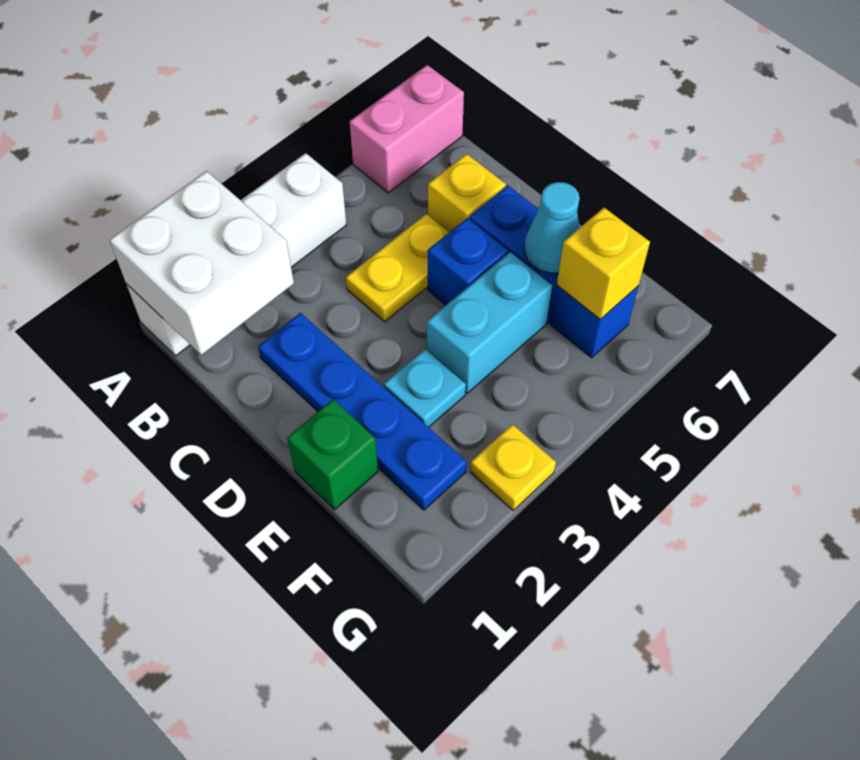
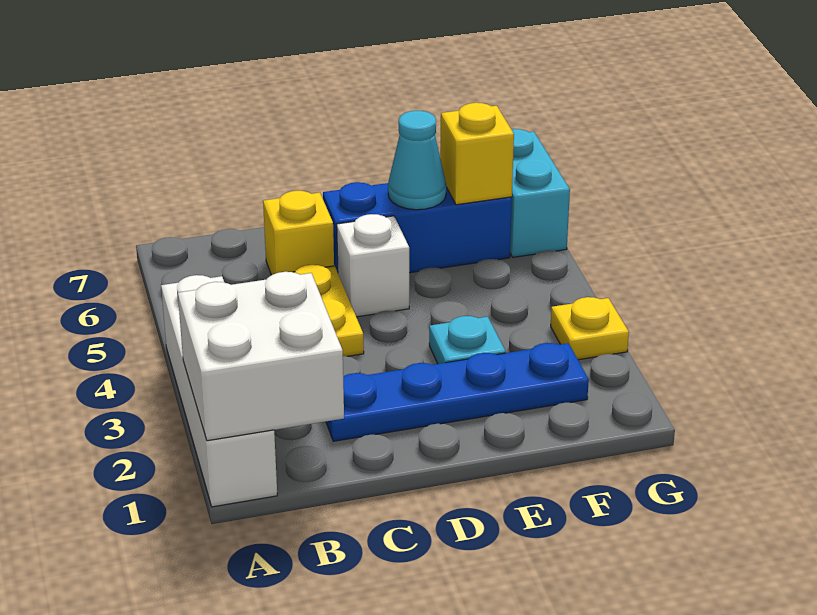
pink brick A6:A7 level 1 -> none
blue brick D5 level 1 -> white brick D5 level 1
green brick E1 level 1 -> none
cyan brick E4:E5 level 1 -> cyan brick G6:G7 level 1

